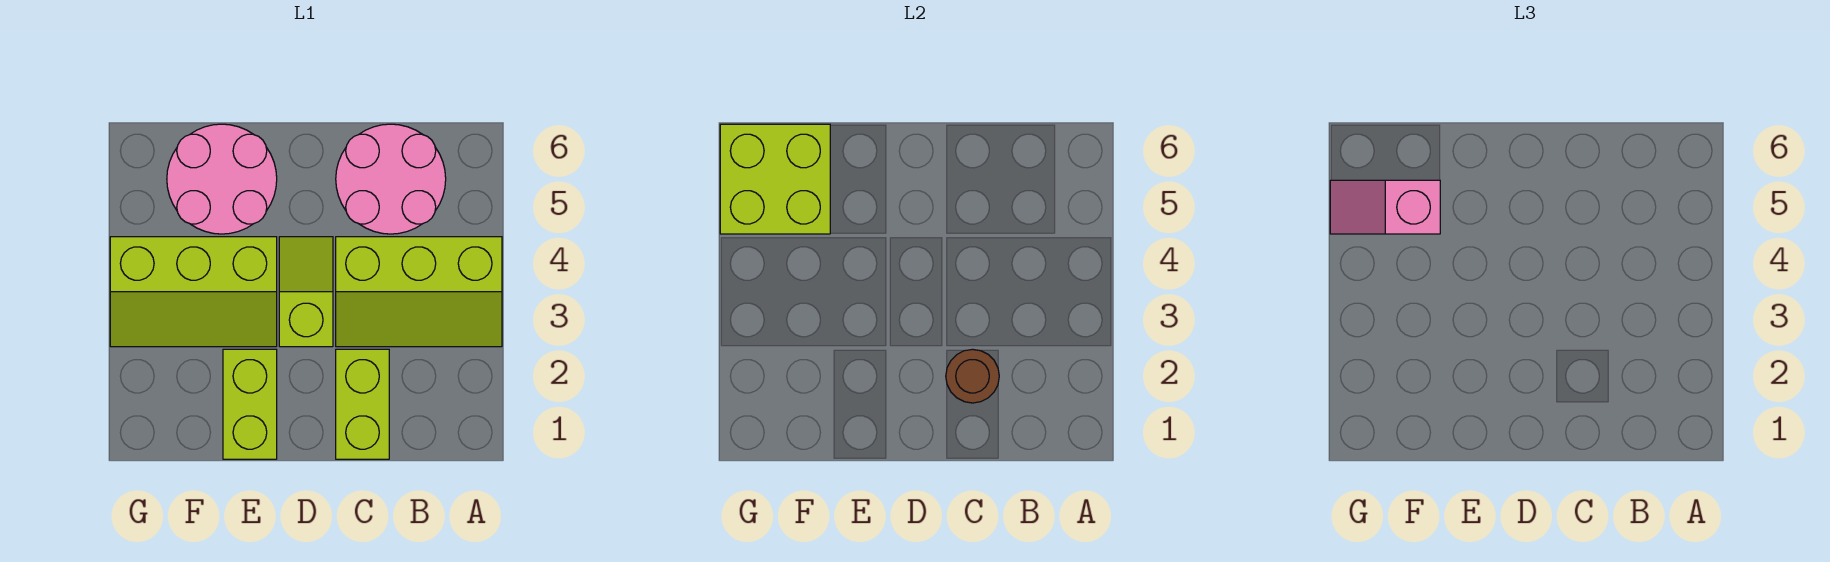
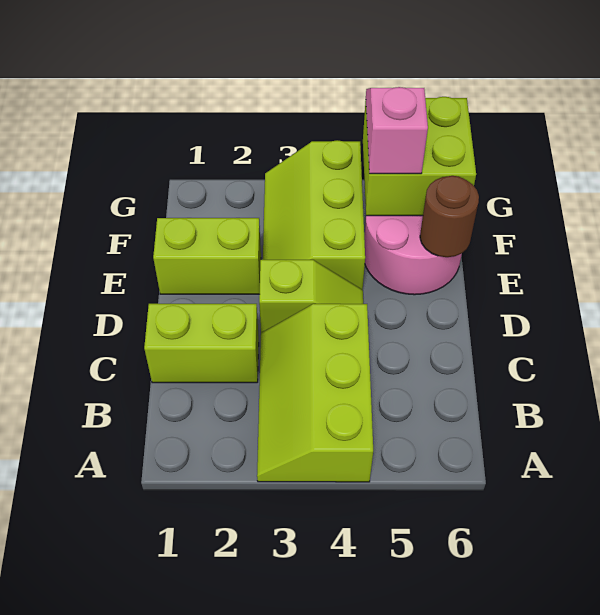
pink round brick B5:C6 level 1 -> none
brown round brick C2 level 2 -> brown round brick E6 level 2

